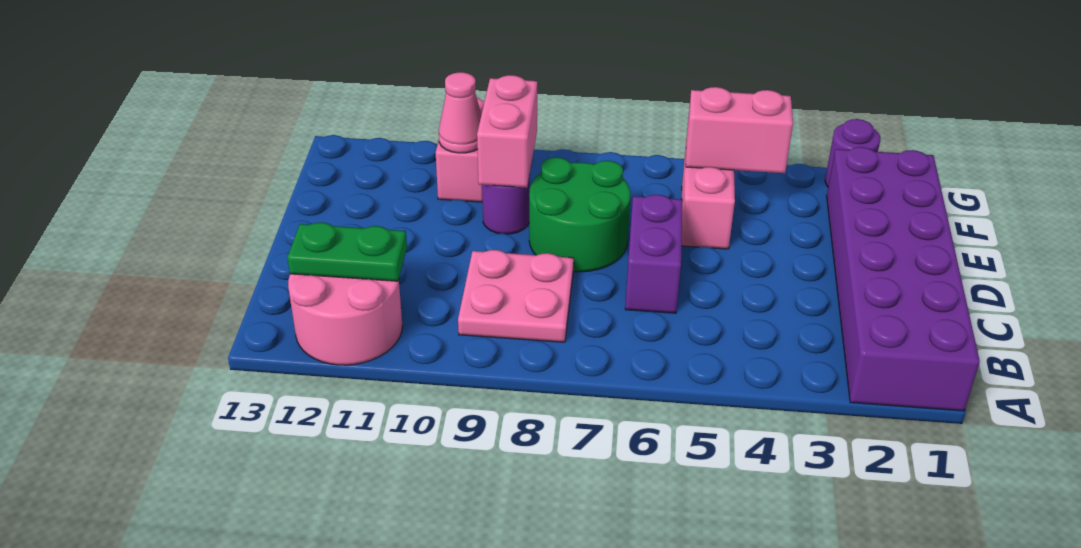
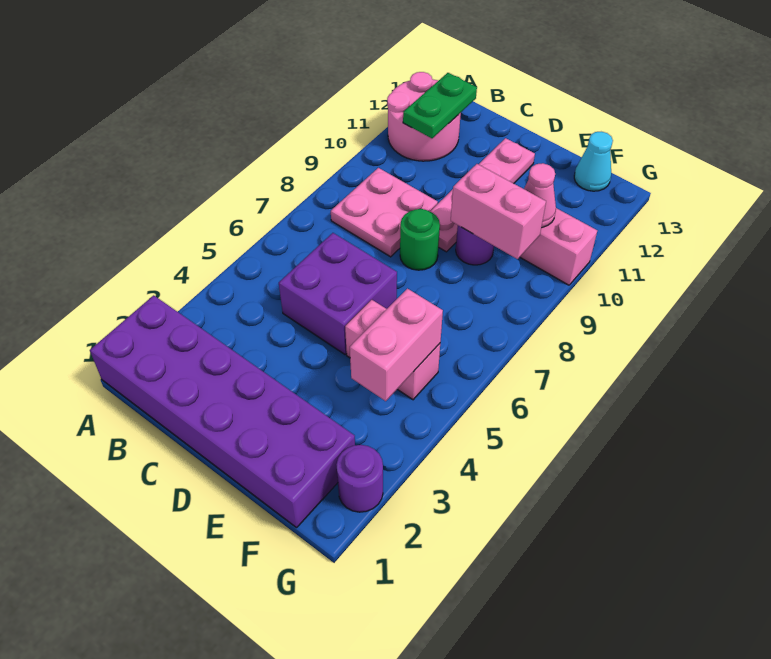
purple brick C6:D6 level 1 -> purple brick C5:D6 level 1
green round brick D7:E8 level 1 -> green round brick D8 level 1
none -> pink plate D9:D12 level 1
none -> cyan cone F13 level 1

